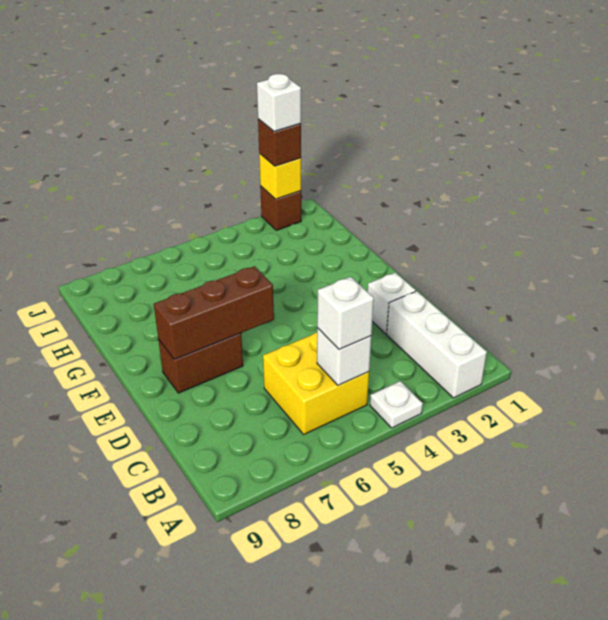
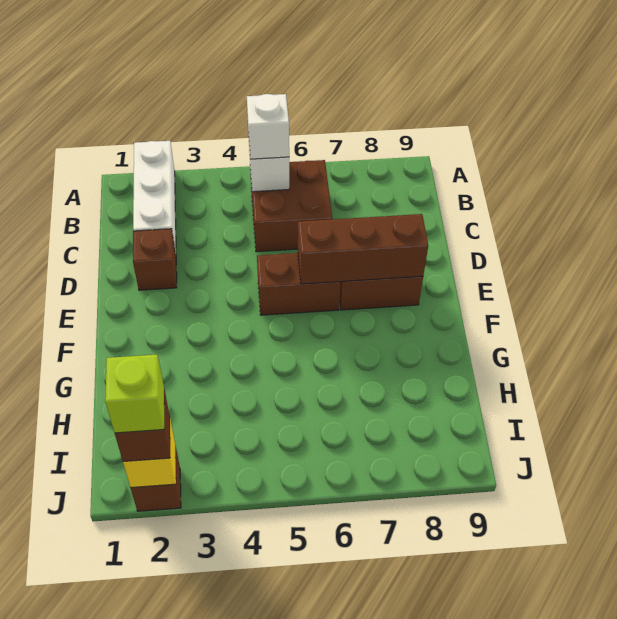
white plate A4 level 1 -> none
yellow brick B5:C6 level 1 -> brown brick B5:C6 level 1
white brick D2 level 1 -> brown brick D2 level 1
none -> brown brick E5:E6 level 1
white brick J2 level 4 -> lime brick J2 level 4

